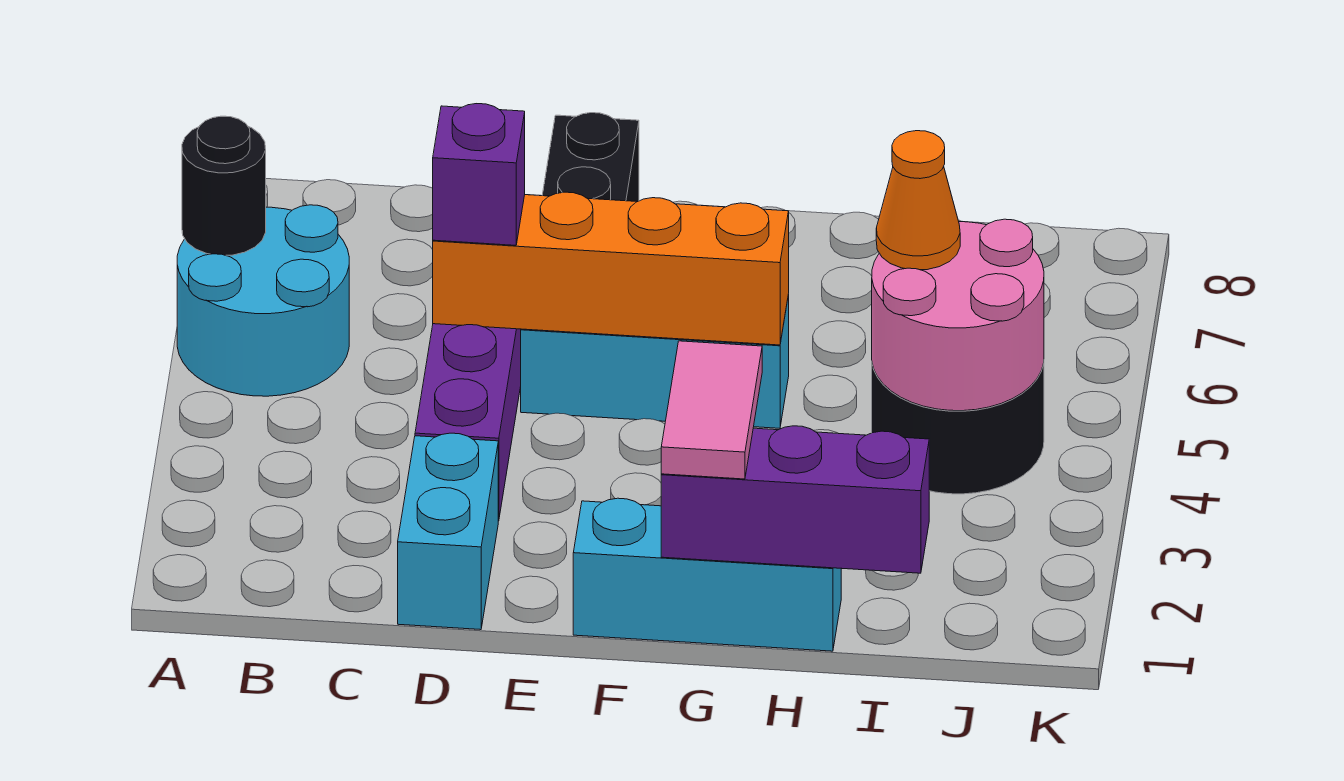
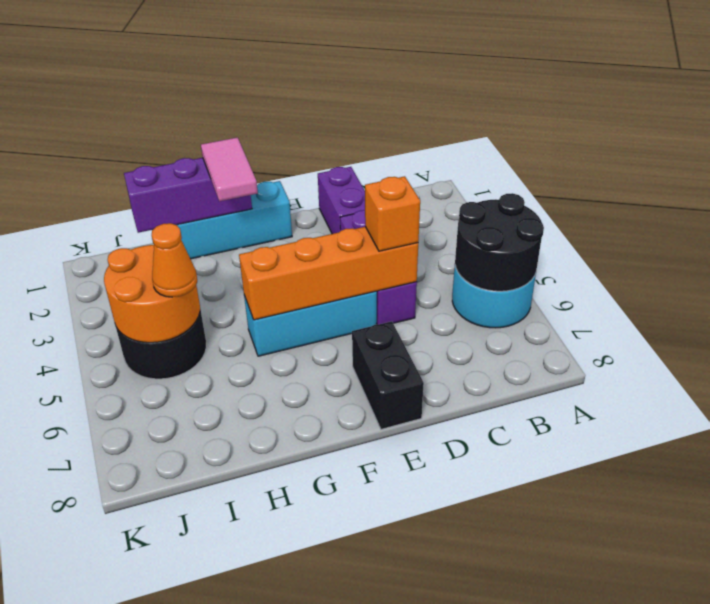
black round brick A6 level 2 -> black round brick A5:B6 level 2
cyan brick D1:D2 level 1 -> purple brick D1:D2 level 1
purple brick D5 level 3 -> orange brick D5 level 3
pink round brick I4:J5 level 2 -> orange round brick I4:J5 level 2

